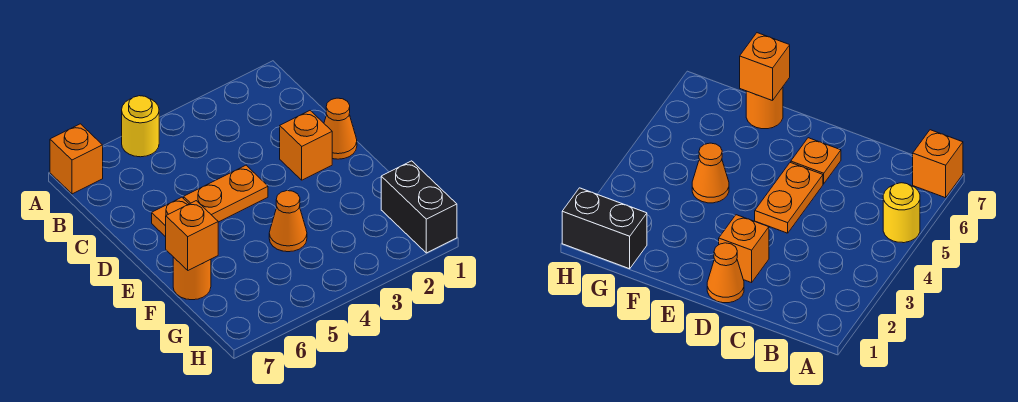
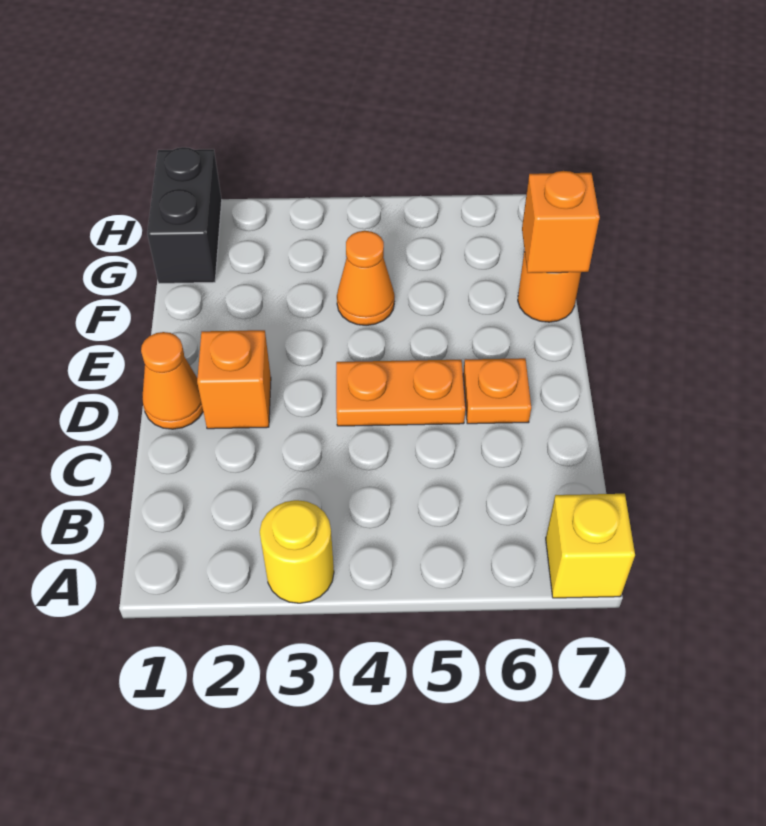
yellow round brick A5 level 1 -> yellow round brick A3 level 1
orange brick A7 level 1 -> yellow brick A7 level 1

